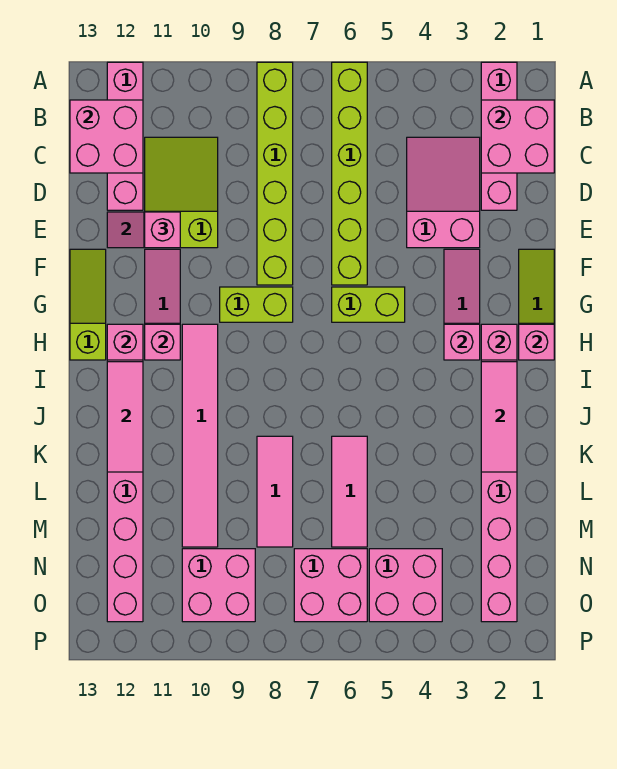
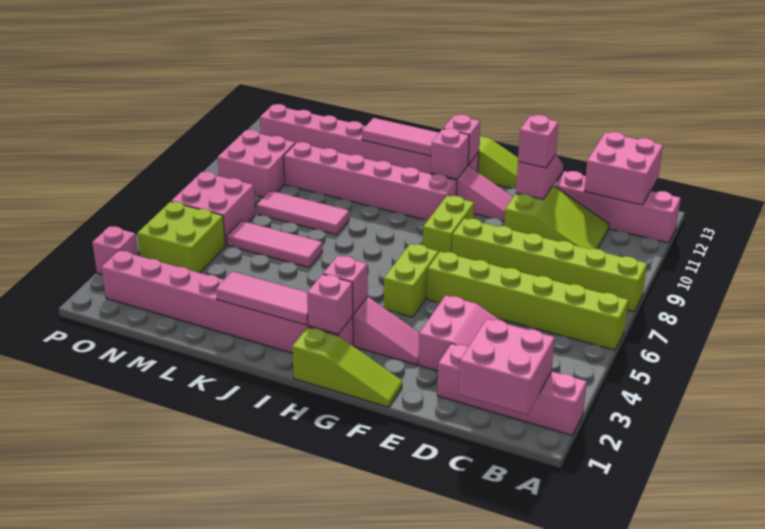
pink brick H1 level 2 -> pink brick P3 level 1
pink tile H10:M10 level 1 -> pink brick H10:M10 level 1
pink brick N4:O5 level 1 -> lime brick N4:O5 level 1

